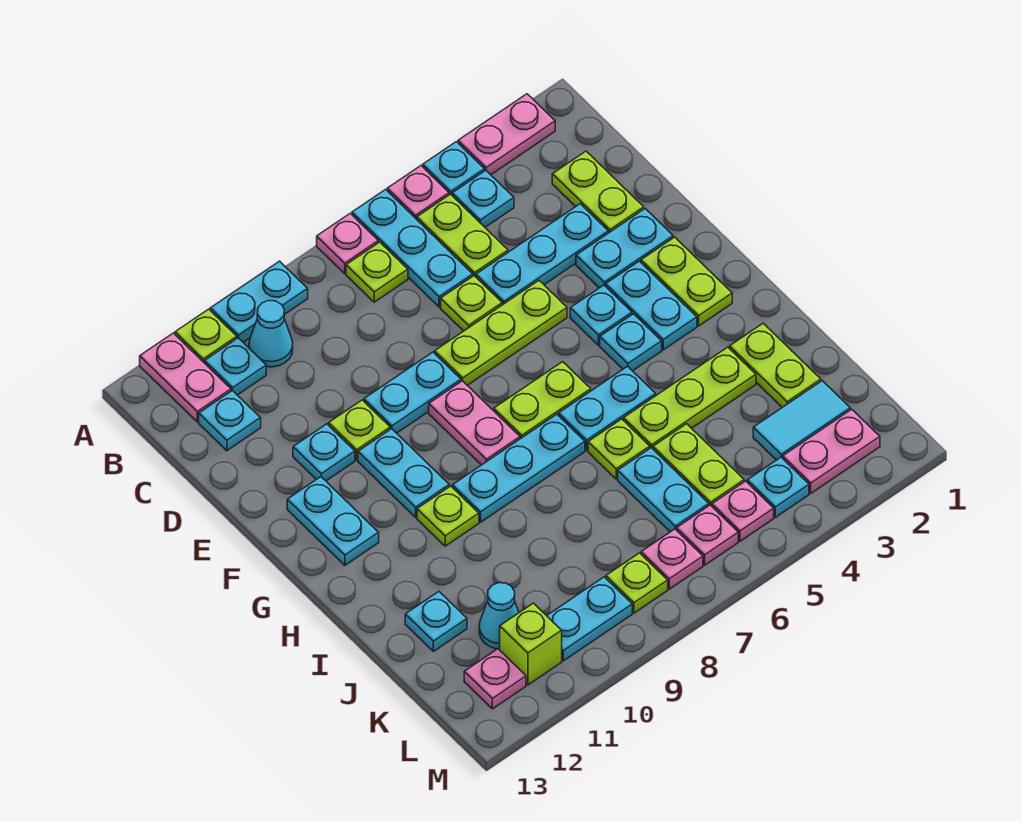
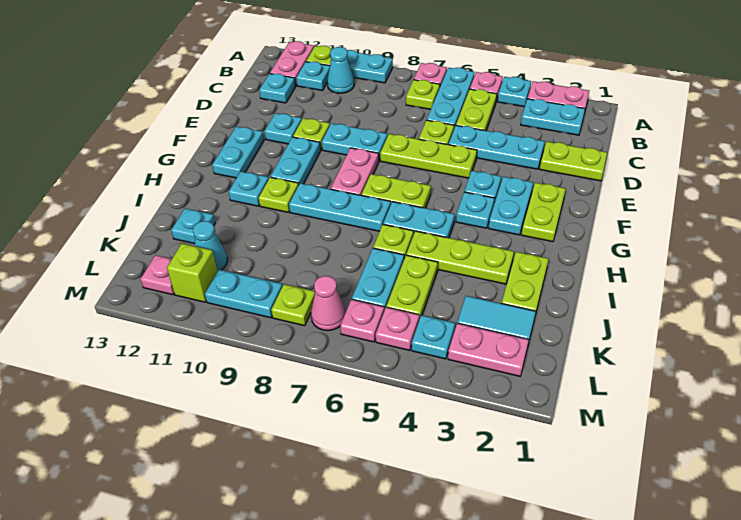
cyan plate B4 level 1 -> cyan plate H11 level 1
lime plate C2:D2 level 1 -> lime plate D1:D2 level 1
cyan plate E2:E3 level 1 -> cyan plate B2:B3 level 1
pink plate L7 level 1 -> pink cone L7 level 1

